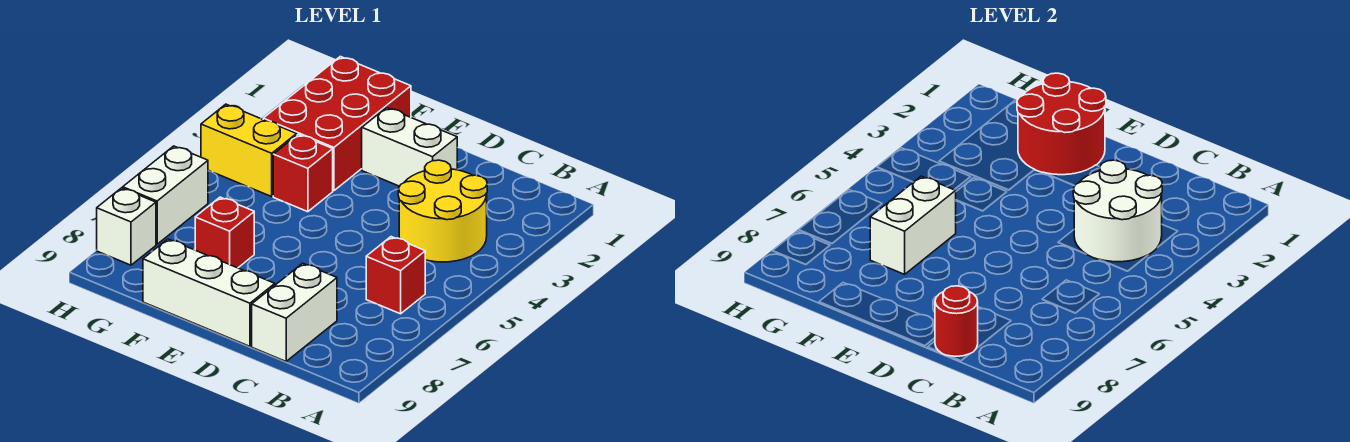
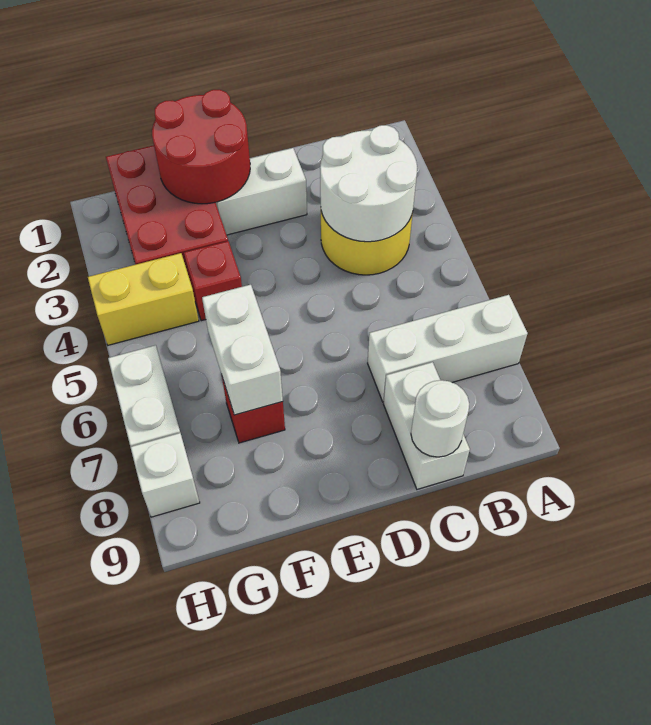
red brick B6 level 1 -> none
red round brick C9 level 2 -> white round brick C9 level 2
white brick D9:F9 level 1 -> white brick A7:C7 level 1

